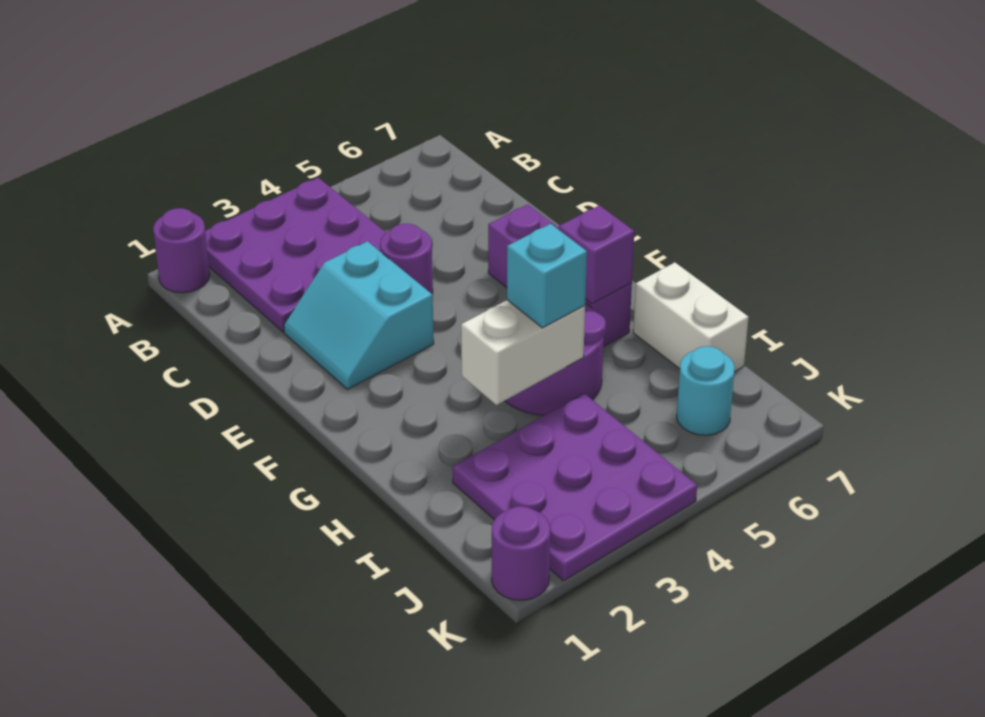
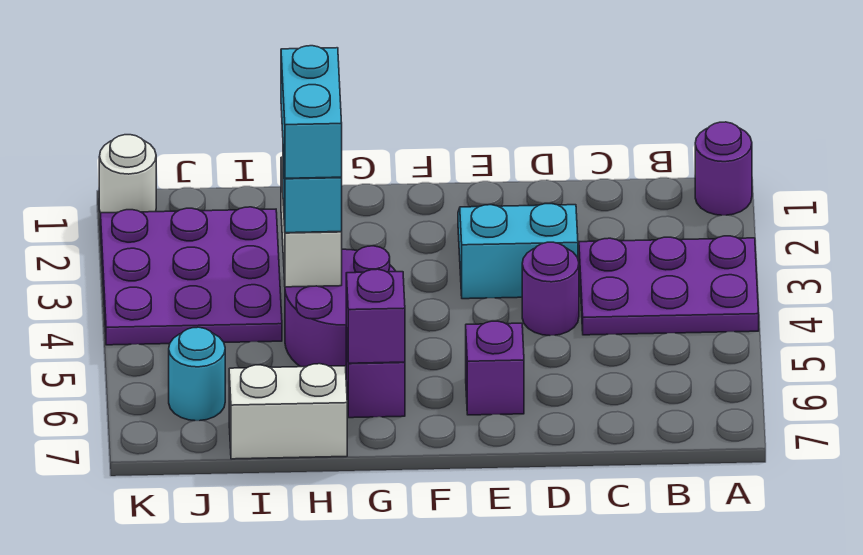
purple plate A2:C4 level 1 -> purple plate A3:C4 level 1
none -> cyan brick H3:H4 level 4
purple round brick K1 level 1 -> white round brick K1 level 1

